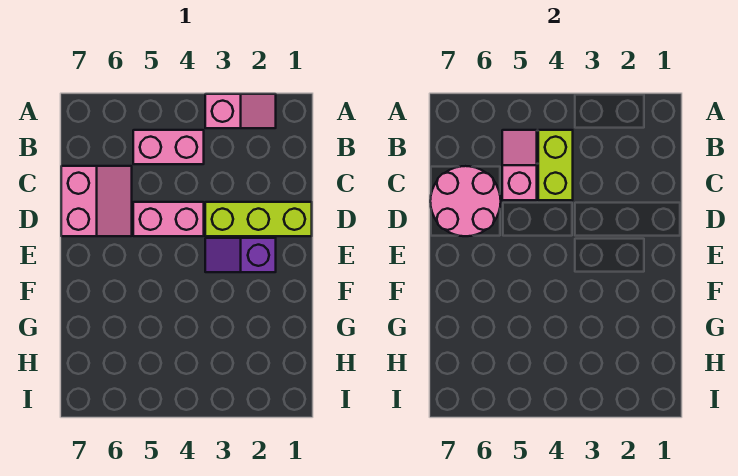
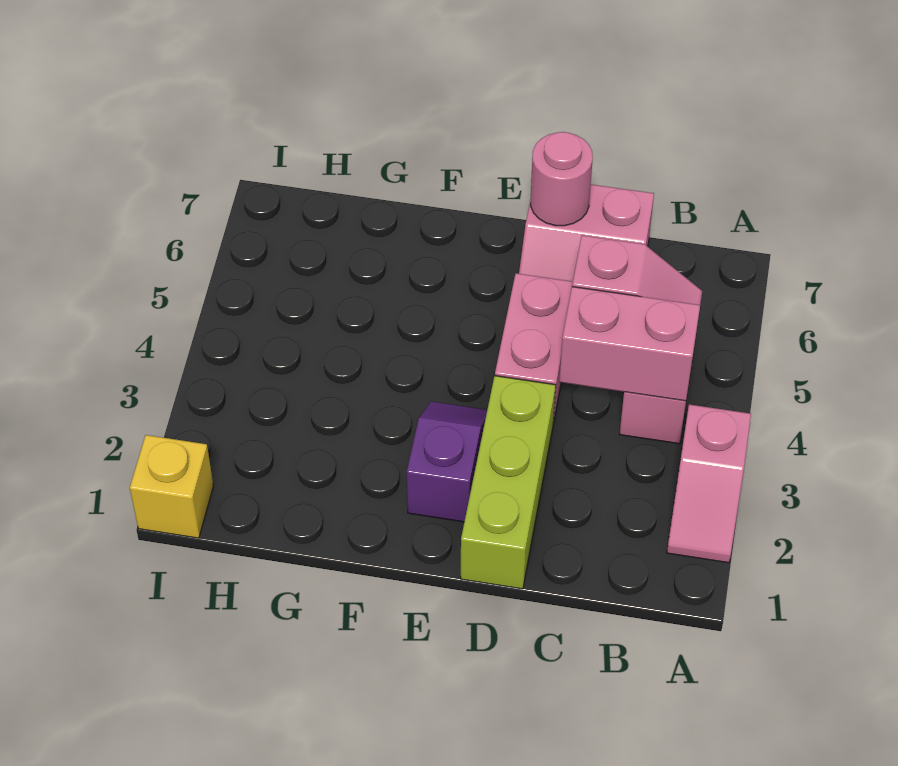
lime brick B4:C4 level 2 -> pink brick B4:C4 level 2
pink round brick C6:D7 level 2 -> pink round brick D7 level 2
none -> yellow brick I1 level 1

